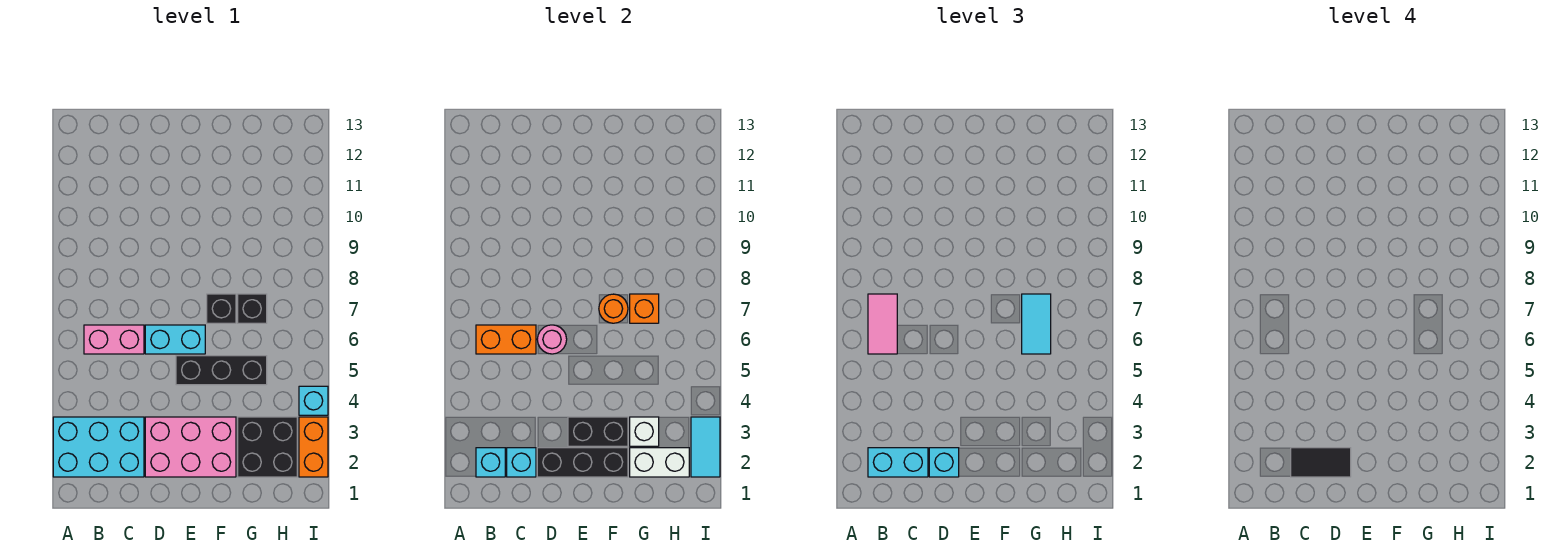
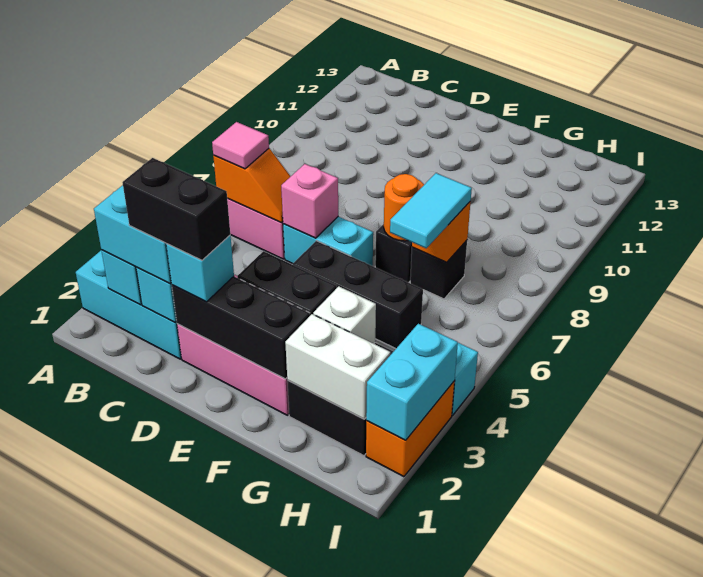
orange brick B6:C6 level 2 -> orange slope B6:C6 level 2 top B
pink tile B6:B7 level 3 -> pink tile B6 level 3
black tile C2:D2 level 4 -> black brick C2:D2 level 4
pink round brick D6 level 2 -> pink brick D6 level 2
cyan tile I2:I3 level 2 -> cyan brick I2:I3 level 2

